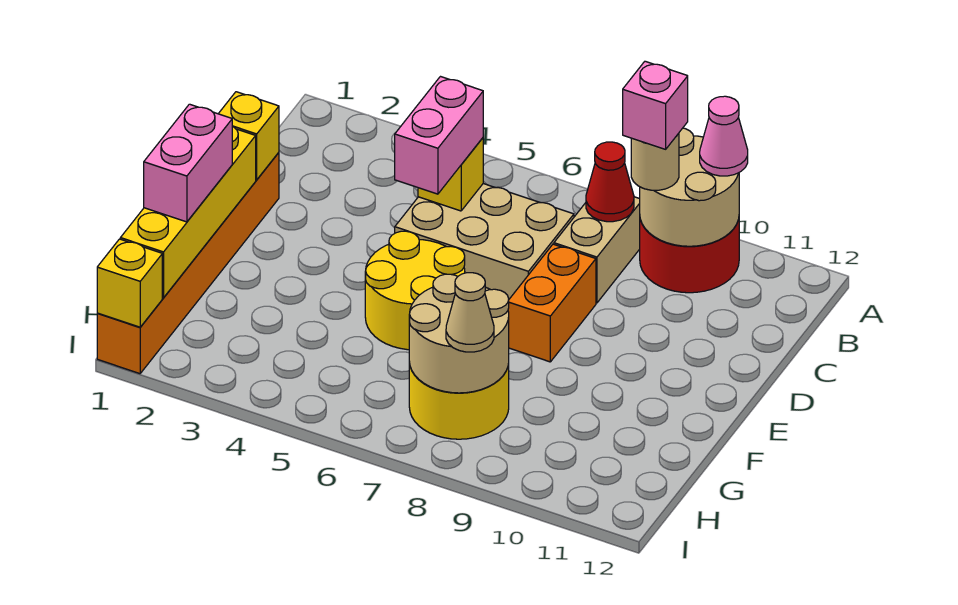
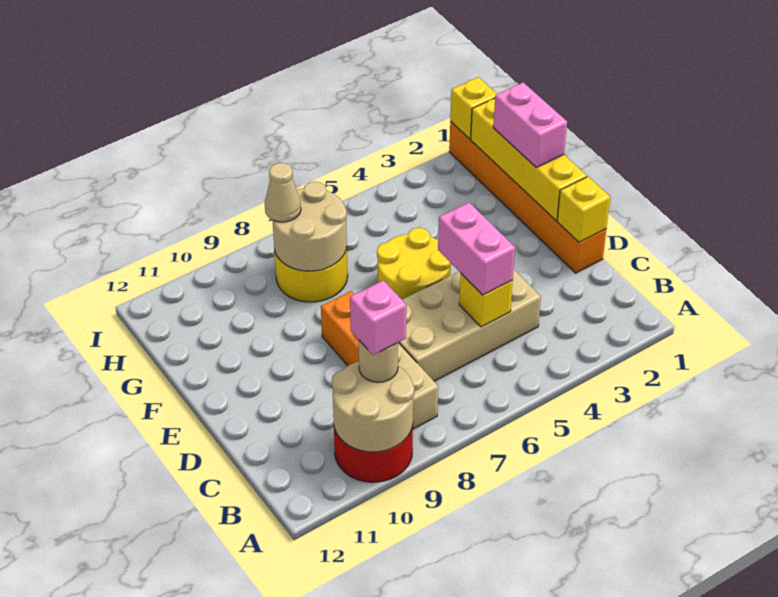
pink cone A10 level 3 -> none
red cone B8 level 2 -> none
tan brick C5:D7 level 1 -> tan brick C4:D7 level 1

